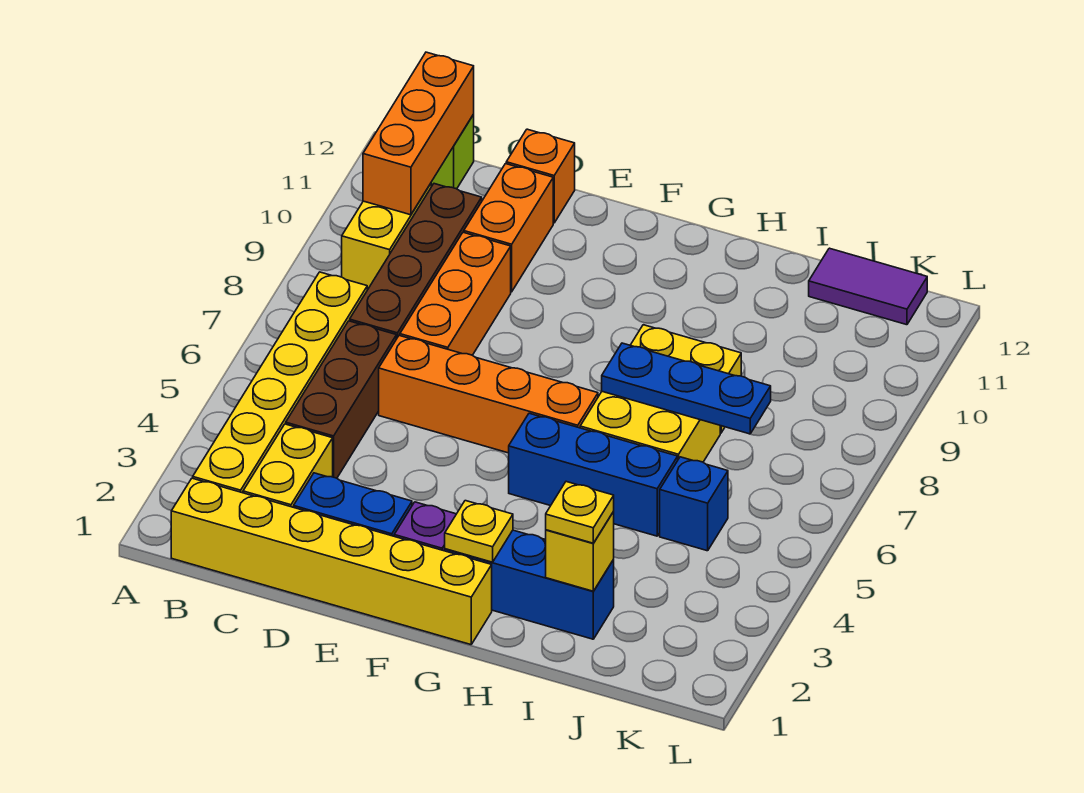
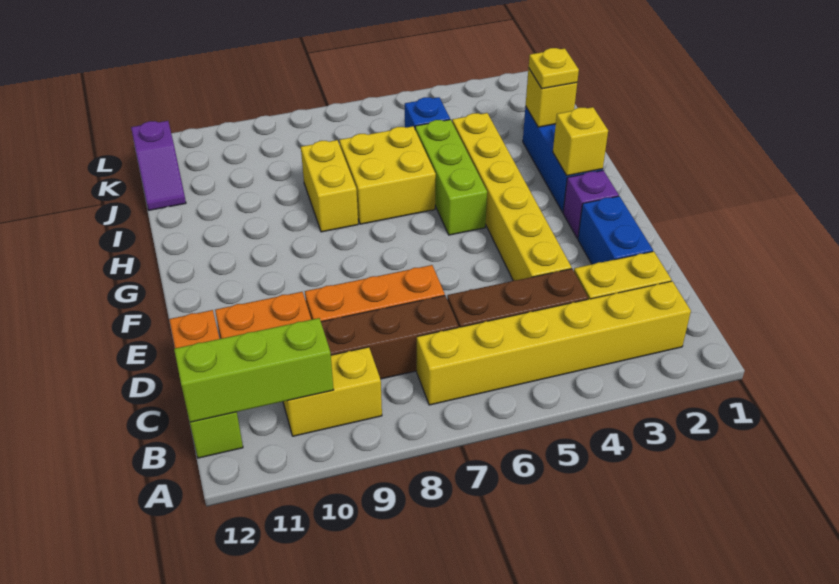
yellow brick B1:G1 level 1 -> yellow brick D4:I4 level 1
orange brick B10:B12 level 2 -> lime brick B10:B12 level 2
orange brick D6:G6 level 1 -> none
yellow plate G2 level 2 -> yellow brick G2 level 2
blue brick G5:I5 level 1 -> lime brick G5:I5 level 1
blue plate H7:J7 level 2 -> none
purple tile J12:K12 level 1 -> purple slope J12:K12 level 1 top K

